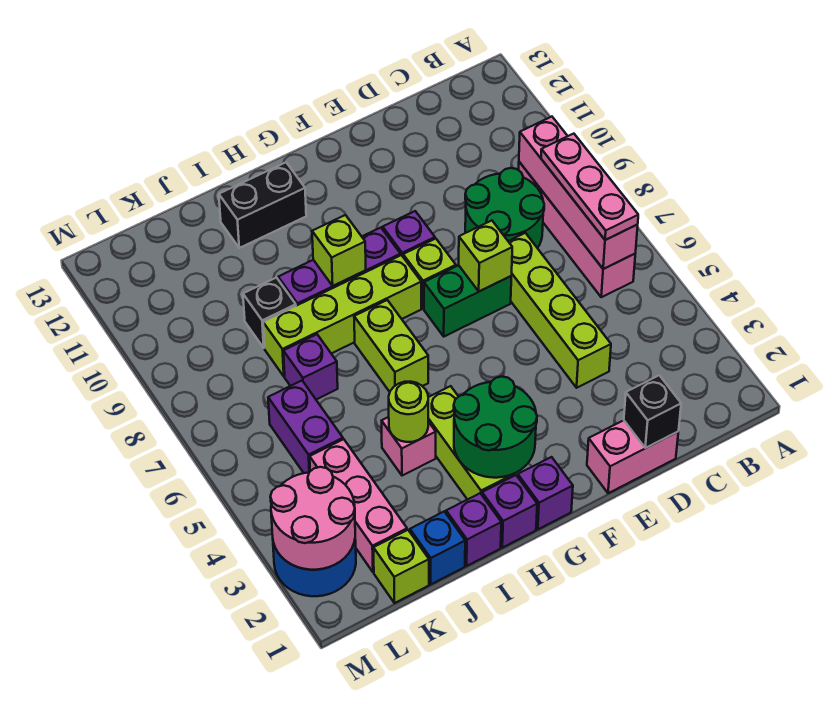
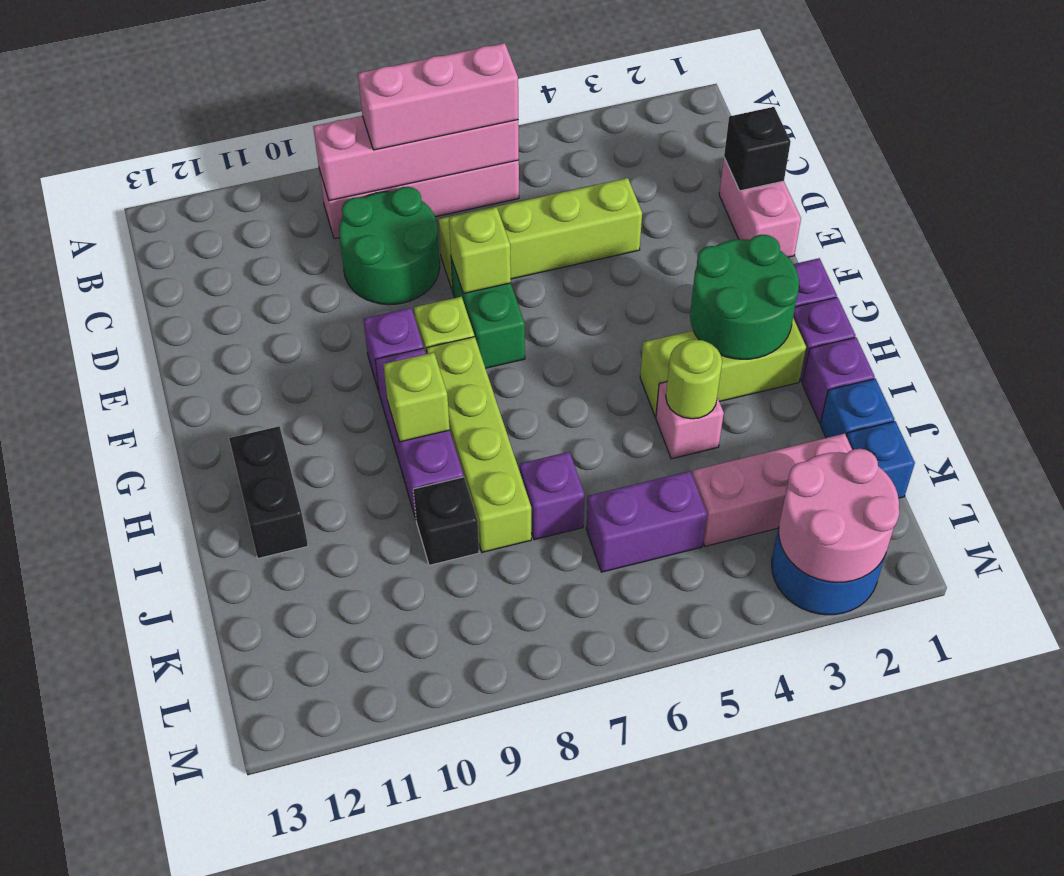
pink plate B6:B8 level 3 -> pink brick B6:B8 level 3
lime brick H6:H7 level 1 -> none
lime brick K1 level 1 -> blue brick K1 level 1

